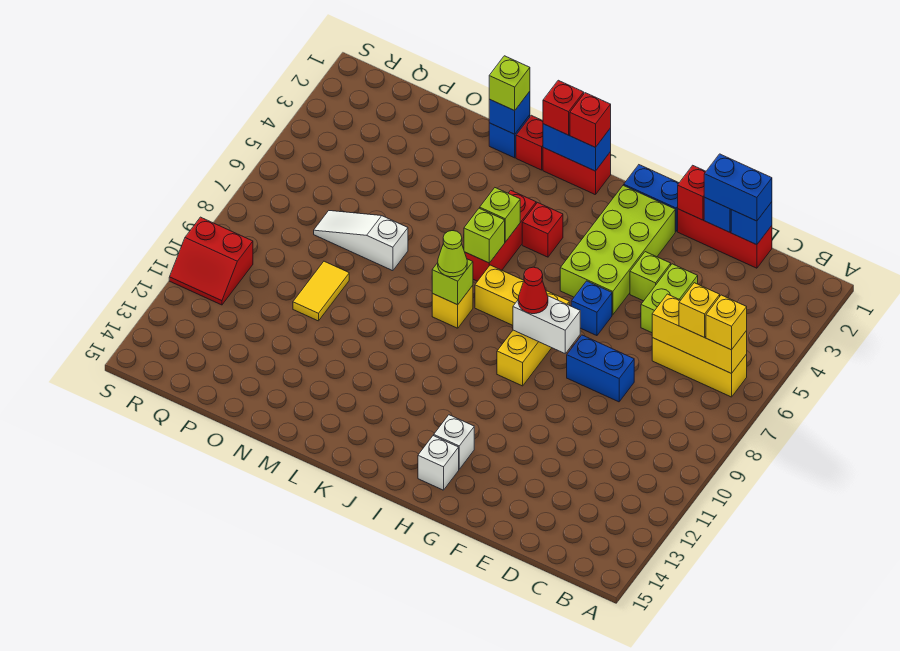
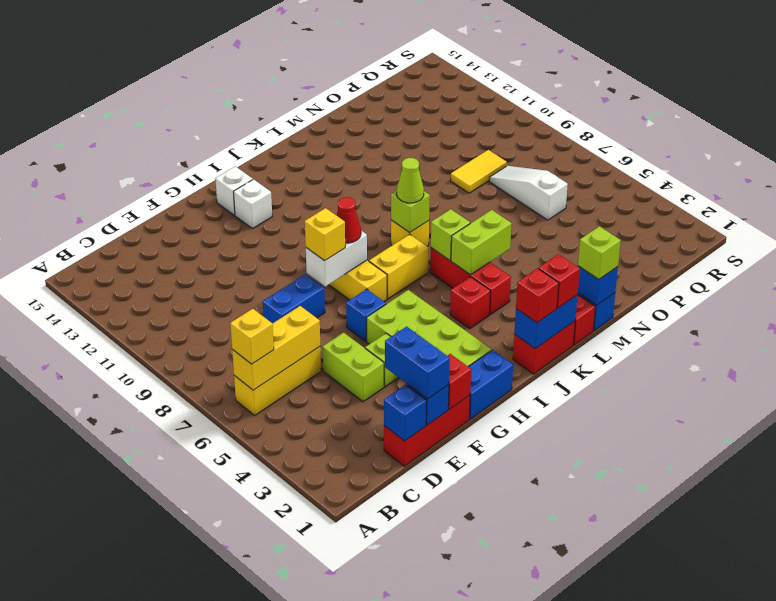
yellow brick C6 level 3 -> yellow brick G8 level 3
blue brick D1:E1 level 3 -> blue brick E1:E2 level 3
lime brick K5 level 2 -> lime brick K5:L5 level 2
white slope N7:P7 level 1 top N -> white slope P6:P8 level 1 top 6
yellow tile O9:O10 level 1 -> yellow tile O9:P9 level 1
red slope R10:S11 level 1 top 10 -> none

